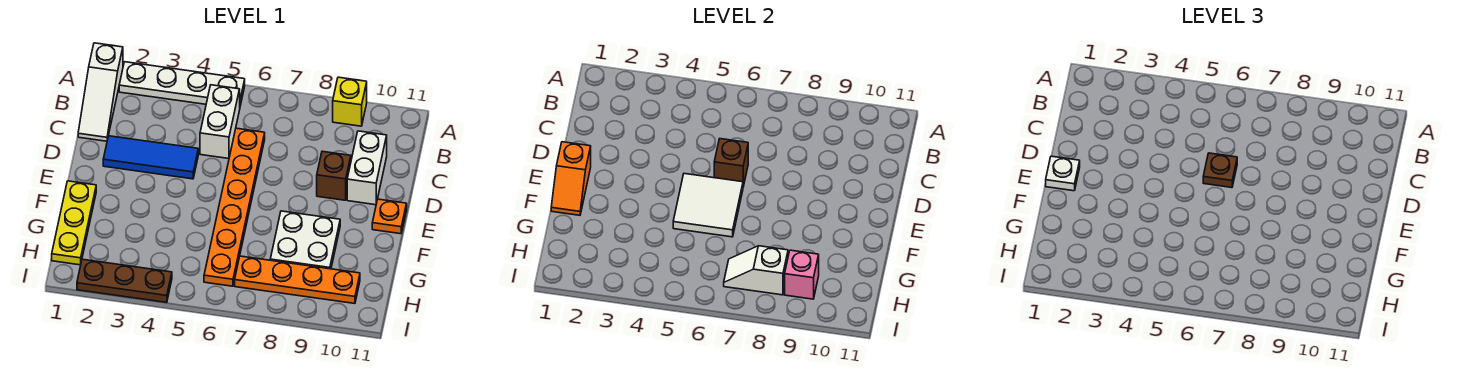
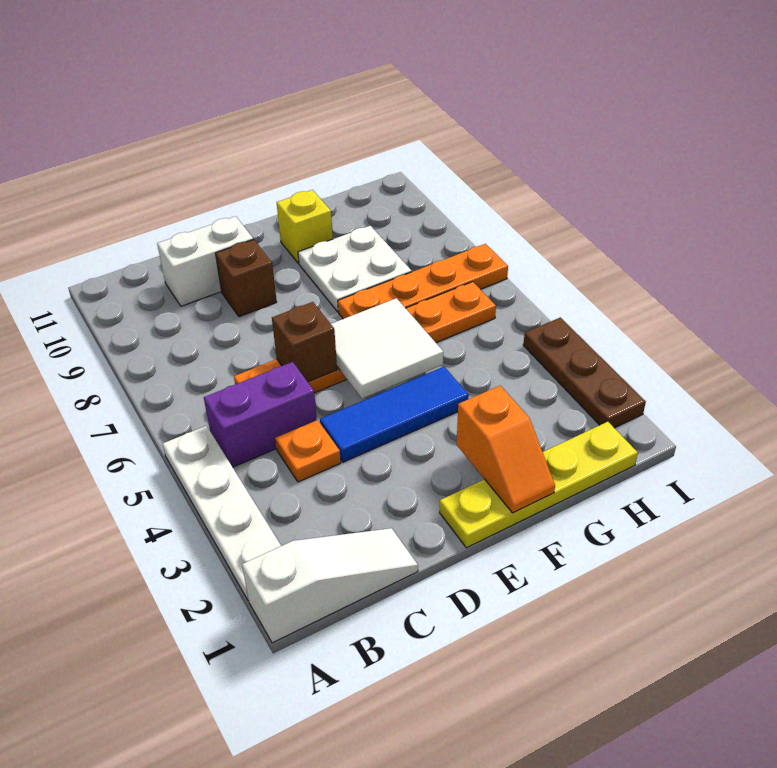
yellow brick A9 level 1 -> yellow brick F10 level 1
white brick B5:C5 level 1 -> purple brick B5:C5 level 1
blue tile D2:D4 level 1 -> blue tile D4:F4 level 1
brown plate D6 level 3 -> none
orange slope E1:F1 level 2 top E -> orange slope F1:F2 level 2 top 2
white plate E1 level 3 -> none
orange plate E11 level 1 -> orange plate C4 level 1
yellow plate F1:H1 level 1 -> yellow plate E1:H1 level 1
orange plate H7:H10 level 1 -> orange plate F7:I7 level 1
white slope H7:H8 level 2 top 8 -> none
pink brick H9 level 2 -> none

